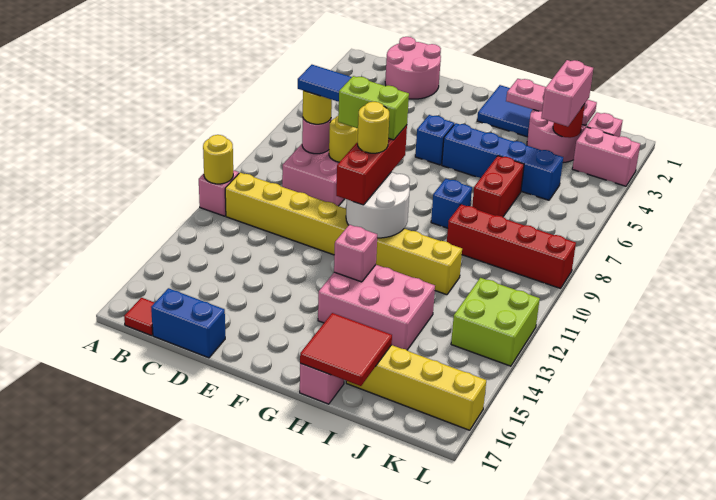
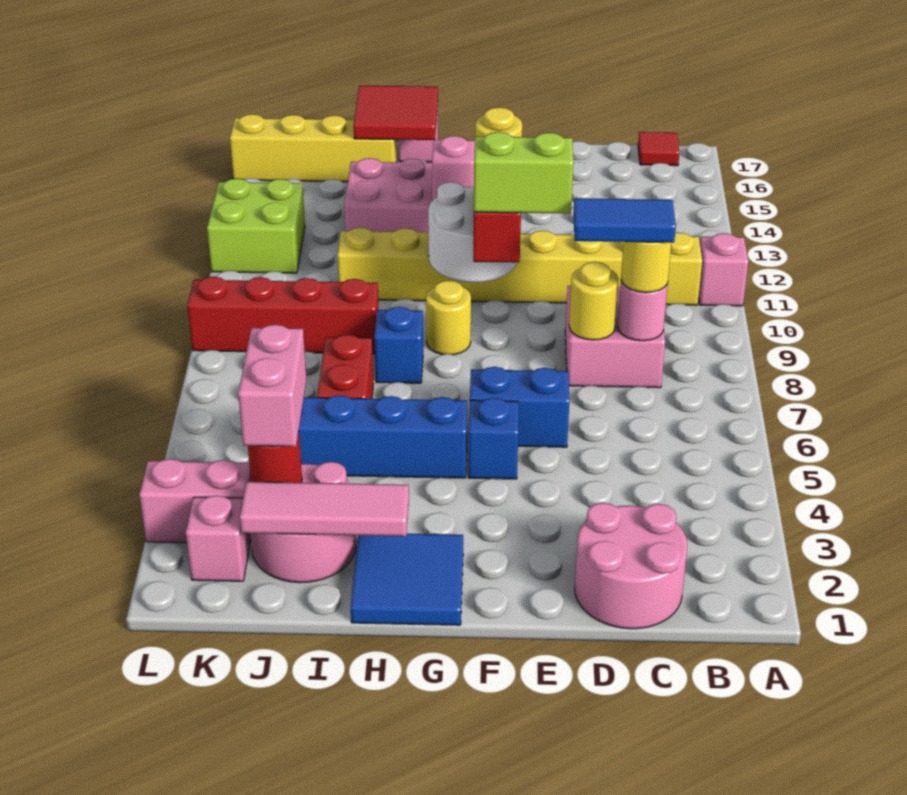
yellow round brick A11 level 2 -> yellow round brick G9 level 1
blue brick C17:D17 level 1 -> blue brick E6:F6 level 1
pink plate H2:J2 level 2 -> pink tile H2:J2 level 2

